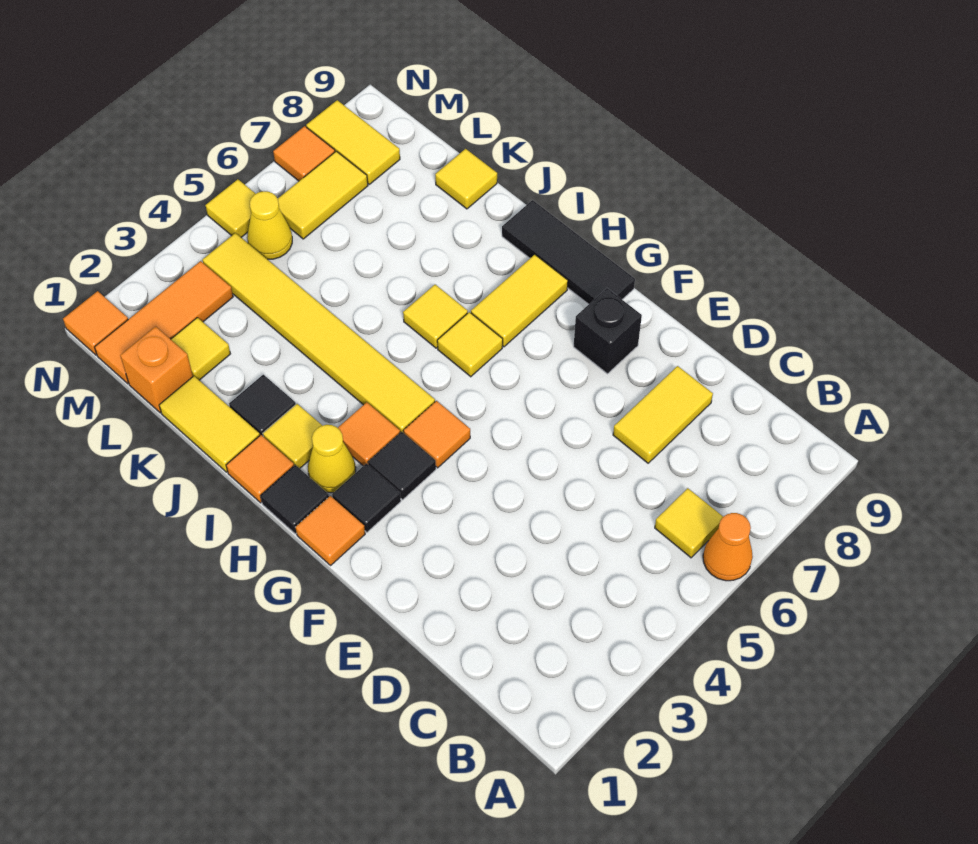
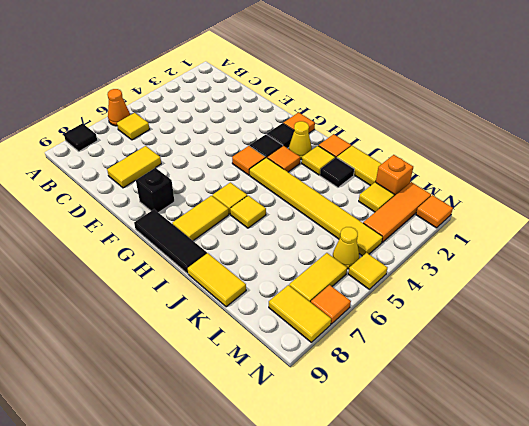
black tile H1 level 1 -> black tile A8 level 1
yellow tile K9 level 1 -> yellow tile J9:K9 level 1

